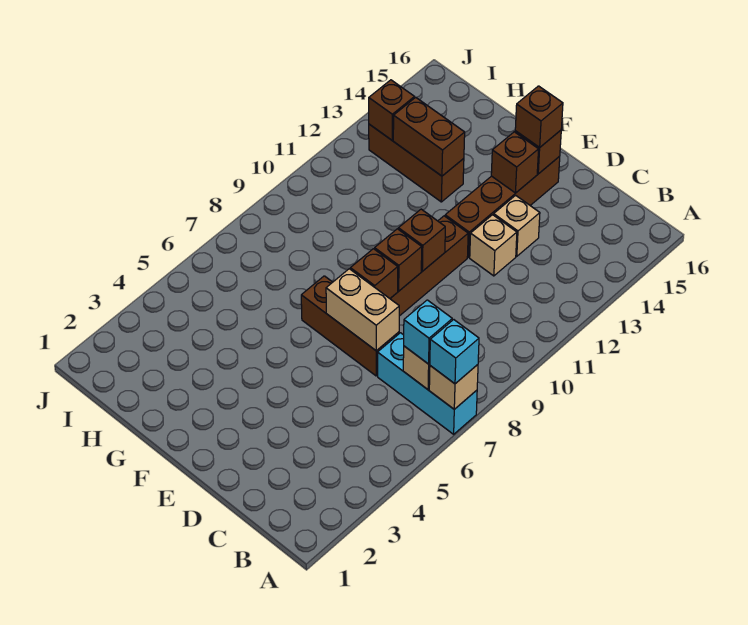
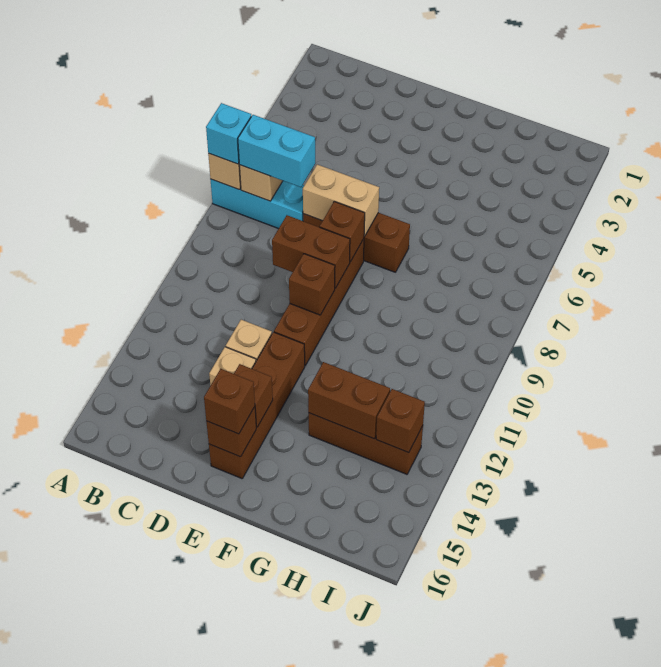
cyan brick B7 level 3 -> cyan brick B7:C7 level 3
brown brick E9 level 2 -> brown brick D9:E9 level 2

